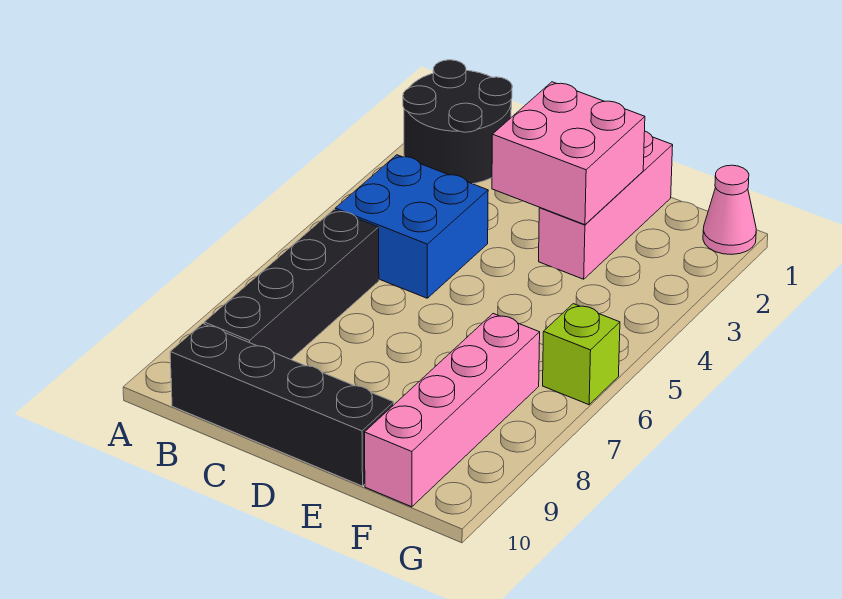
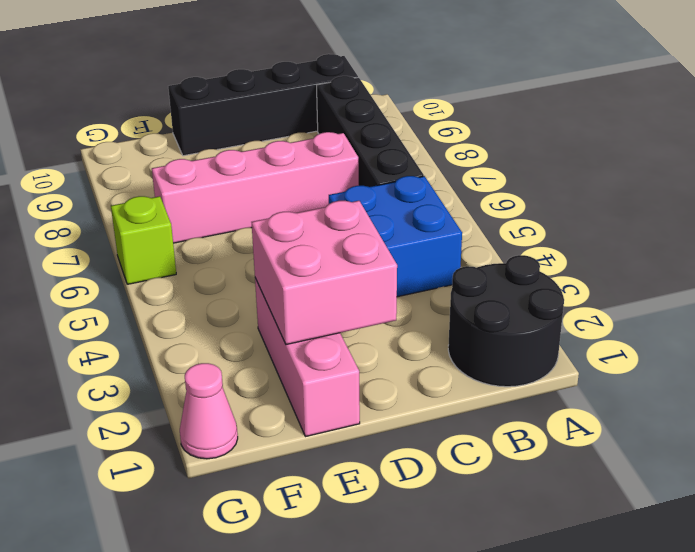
pink brick F7:F10 level 1 -> pink brick C7:F7 level 1

